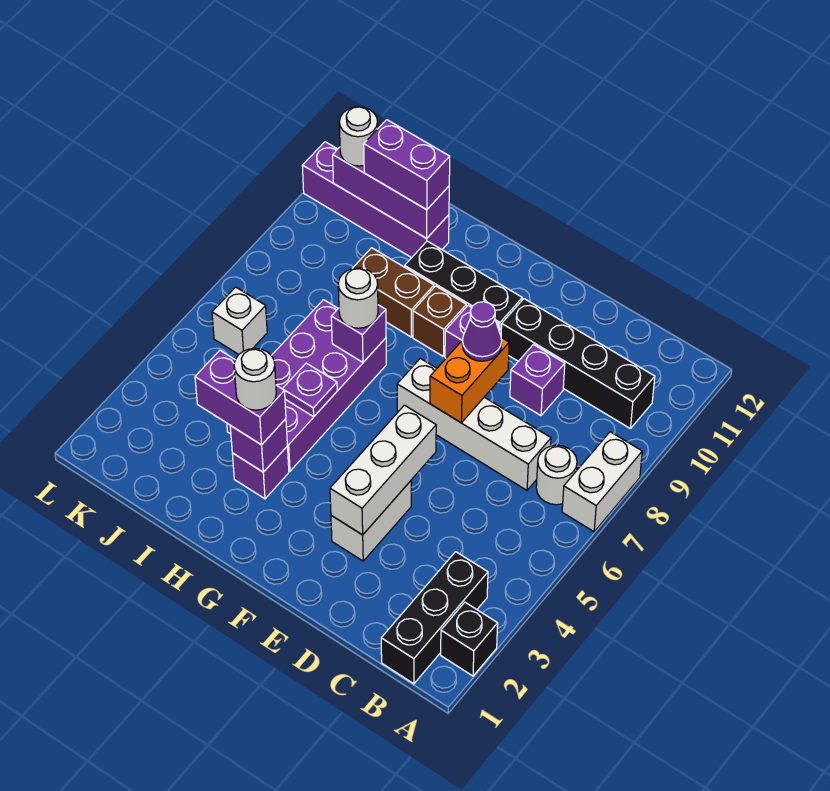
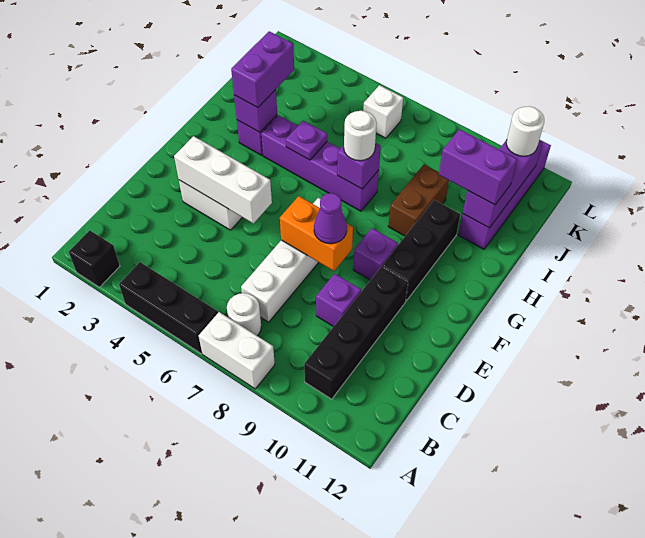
black brick B1:B3 level 1 -> black brick A4:A6 level 1
brown brick G9 level 1 -> none
white round brick H3 level 4 -> none
purple brick H4:I7 level 1 -> purple brick H4:H7 level 1
purple brick I11:J11 level 3 -> purple brick I10:I11 level 3

